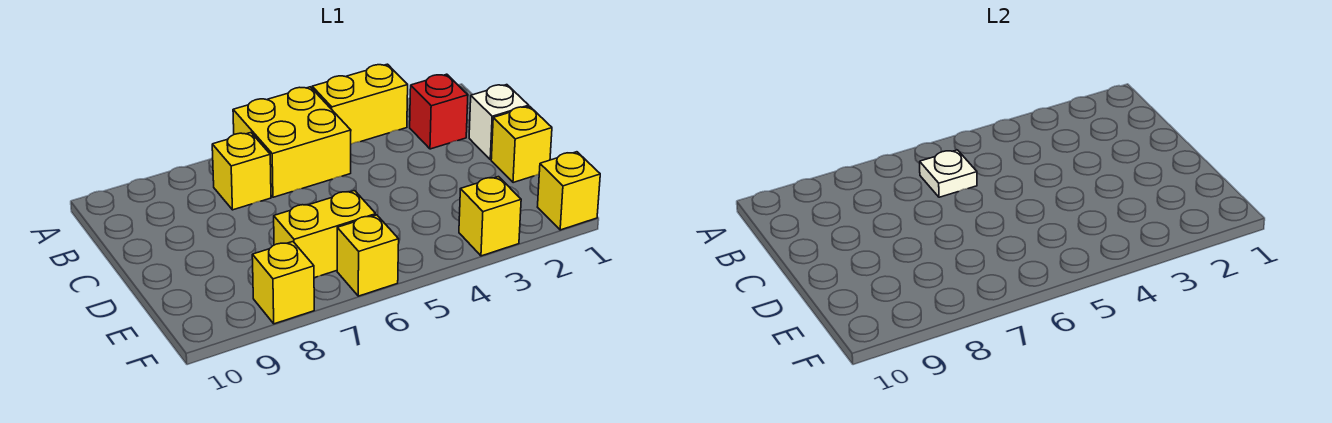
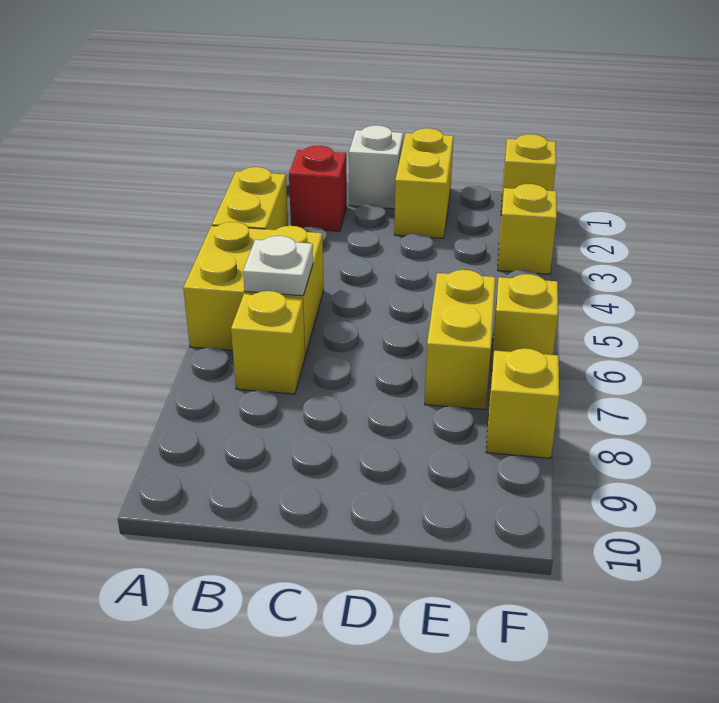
yellow brick D1 level 1 -> yellow brick D1:D2 level 1

